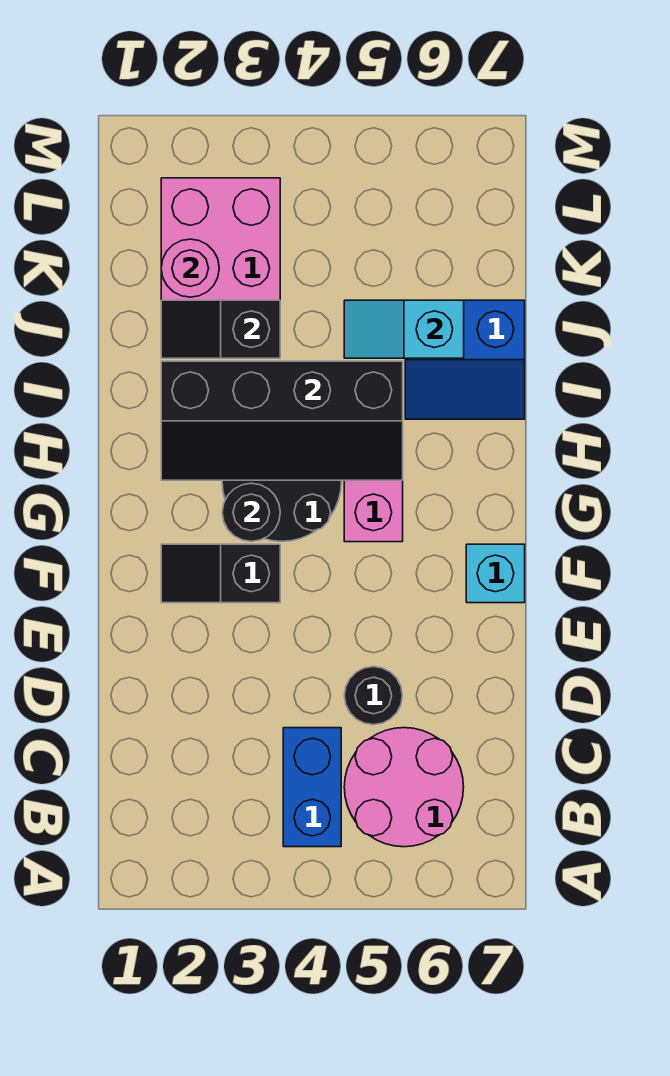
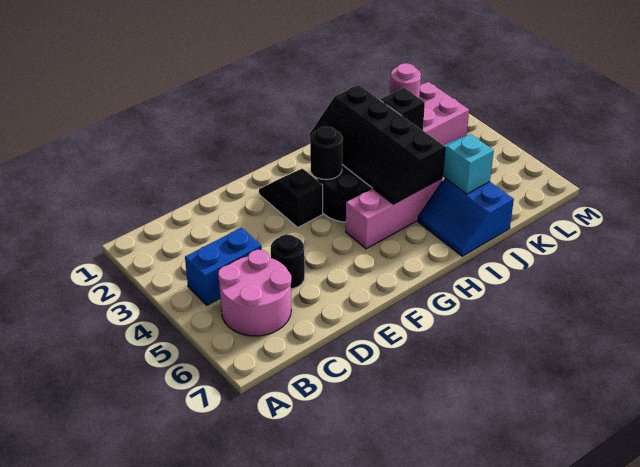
cyan brick F7 level 1 -> none

